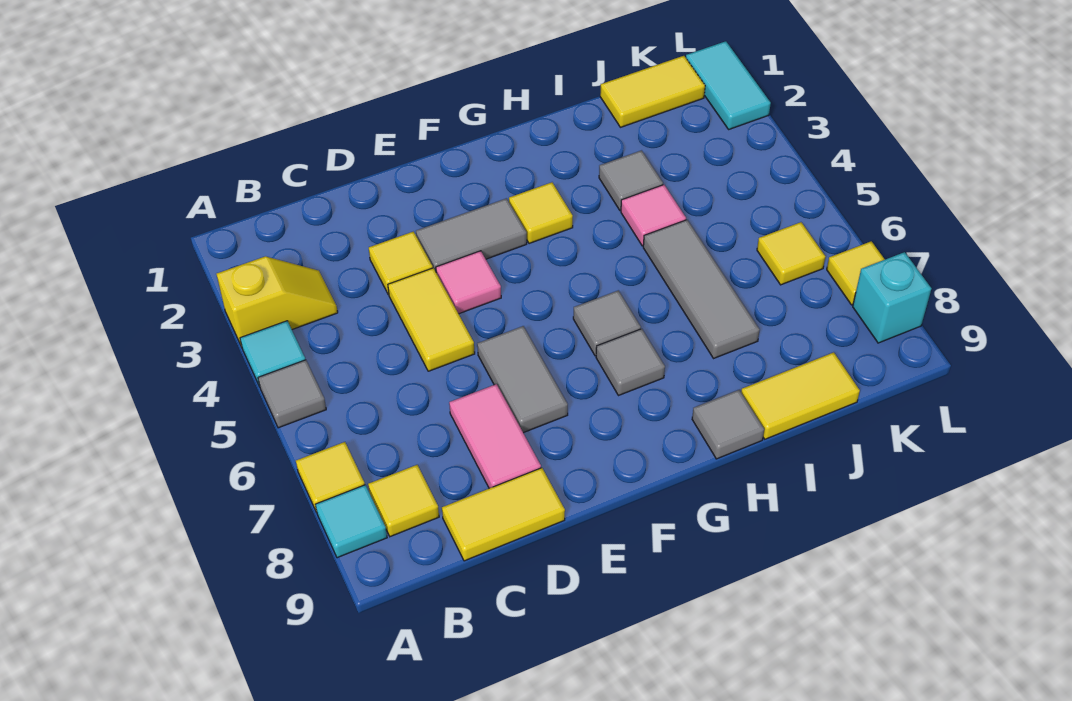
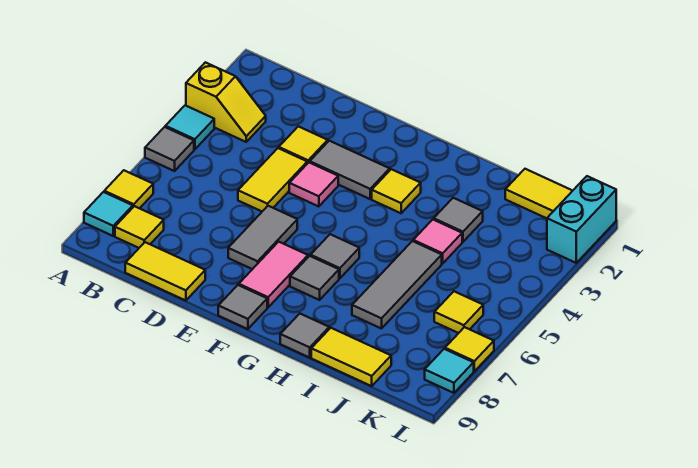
pink tile D7:D8 level 1 -> pink tile F7:F8 level 1
none -> grey tile F9 level 1
cyan tile L1:L2 level 1 -> cyan brick L1:L2 level 1
cyan brick L8 level 1 -> cyan tile L8 level 1

